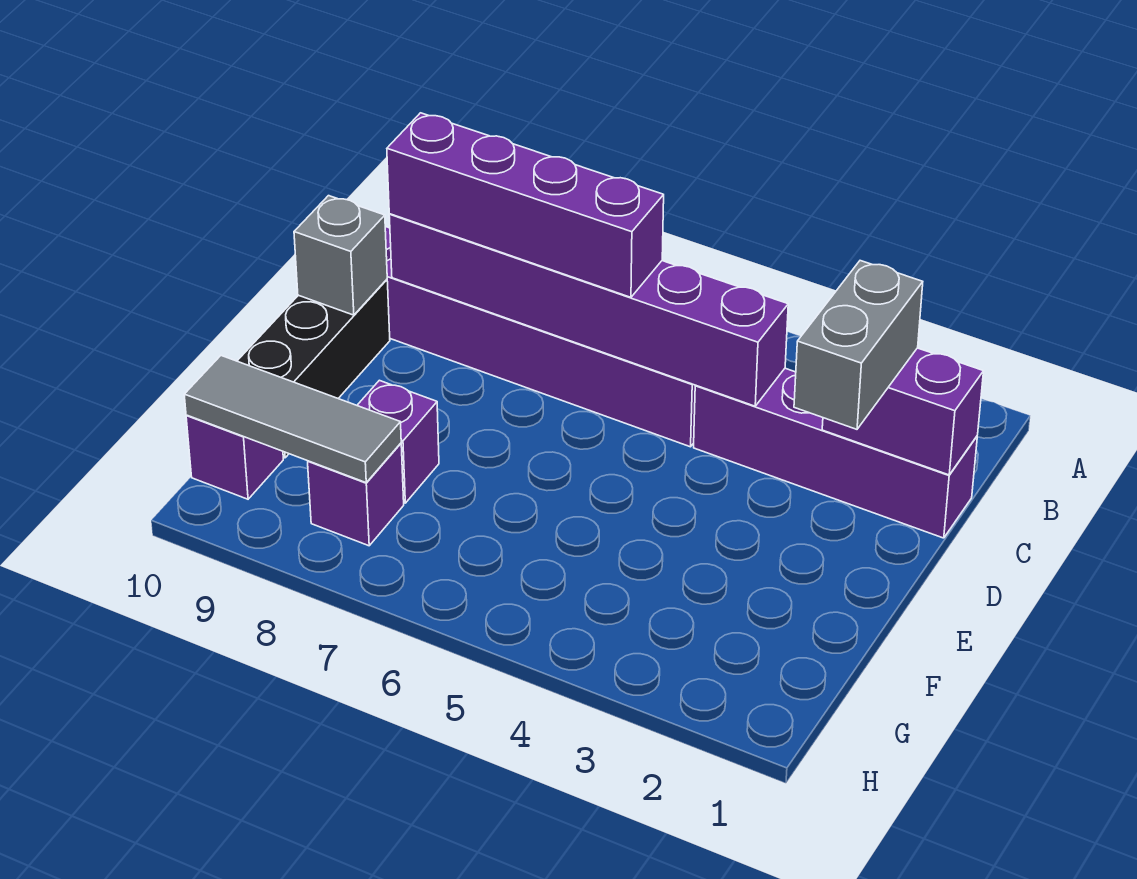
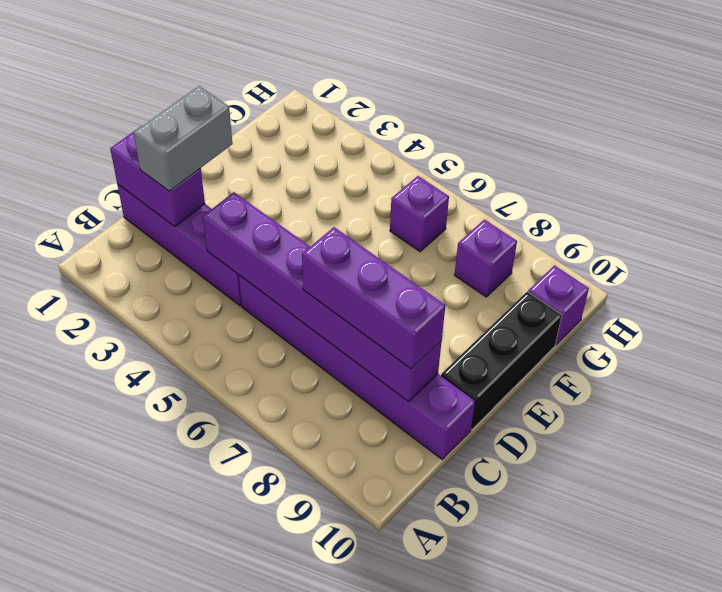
purple brick C6:C9 level 3 -> purple brick C7:C9 level 3
grey brick D10 level 2 -> none
purple brick F8 level 1 -> purple brick G6 level 1
grey tile G8:G10 level 2 -> none

